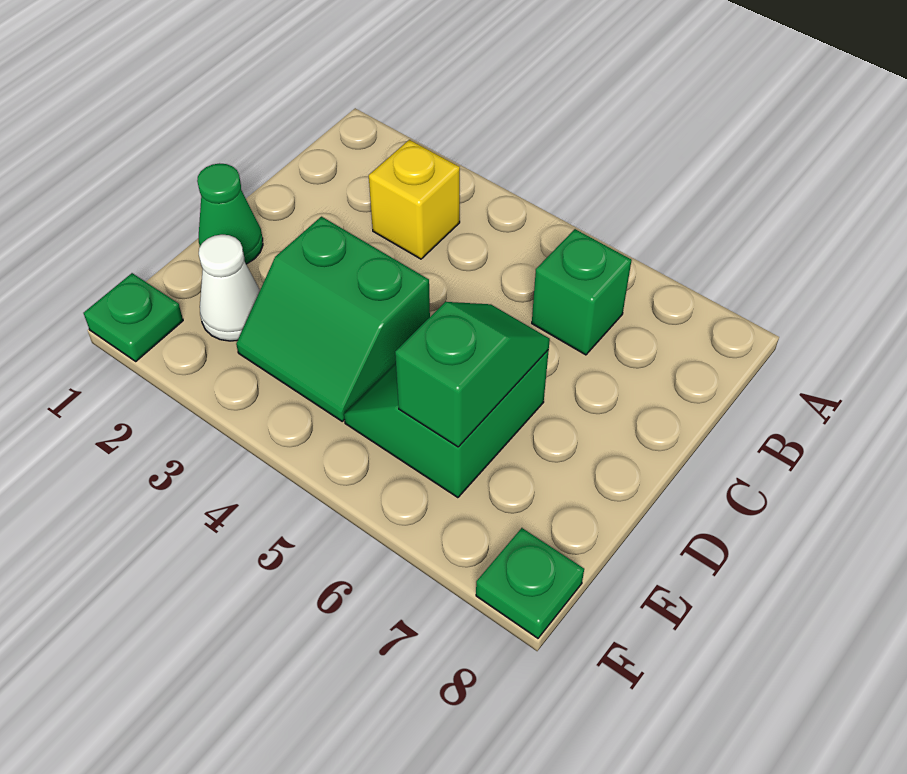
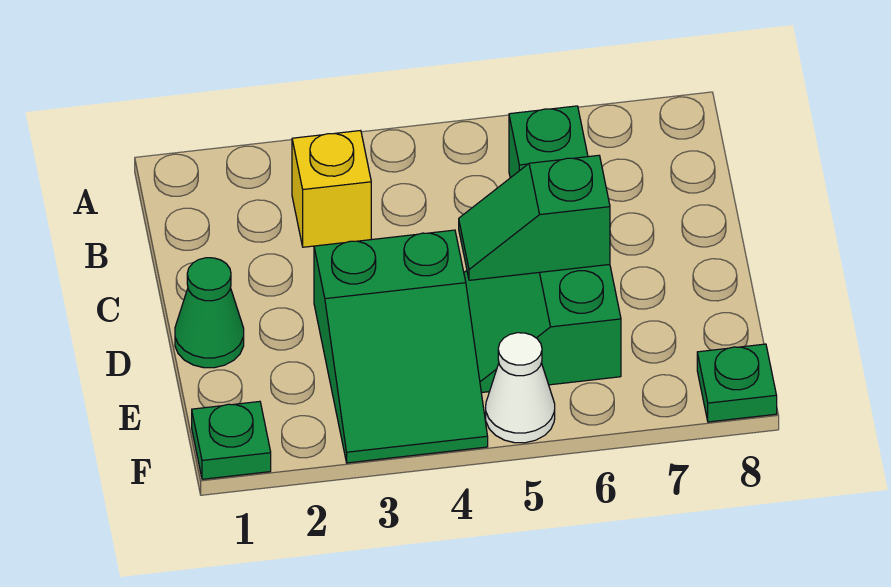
green slope D3:E4 level 1 top D -> green slope D3:F4 level 1 top D
green slope D6:E6 level 2 top E -> green slope D5:D6 level 2 top 6
white cone E2 level 1 -> white cone F5 level 1

